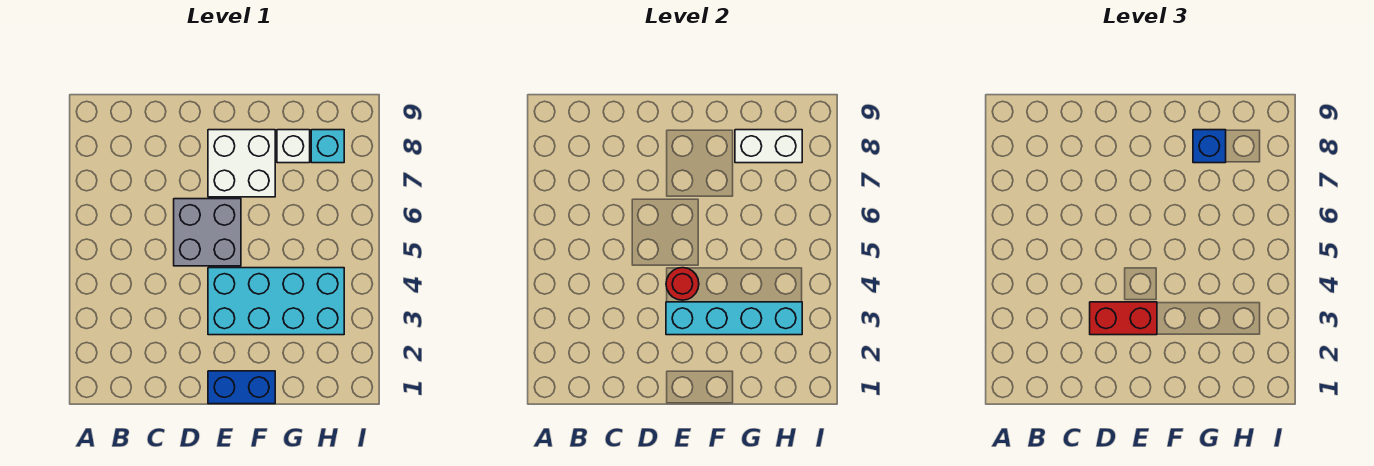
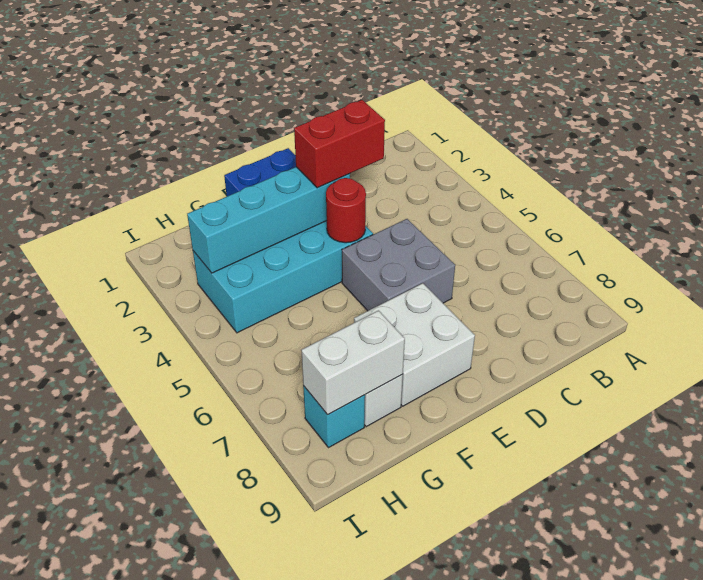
blue brick G8 level 3 -> none

